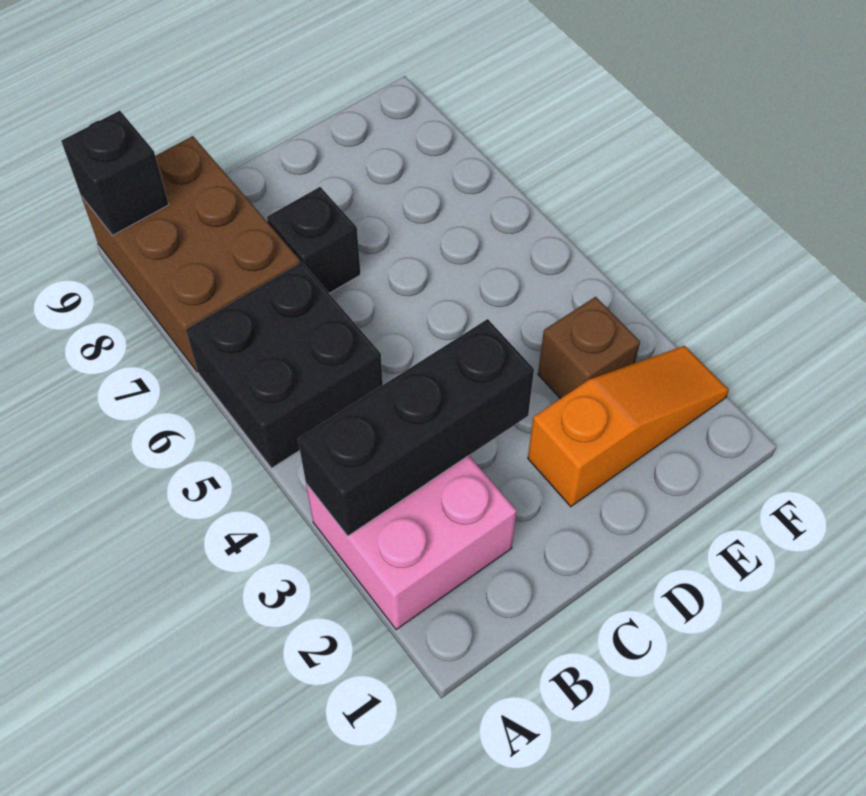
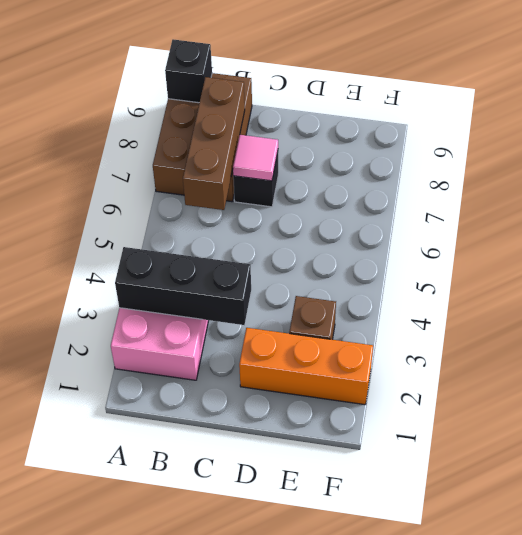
black brick A5:B6 level 1 -> none
none -> brown brick B6:B8 level 2
none -> pink tile C7 level 2
orange slope D2:F2 level 1 top D -> orange brick D2:F2 level 1

